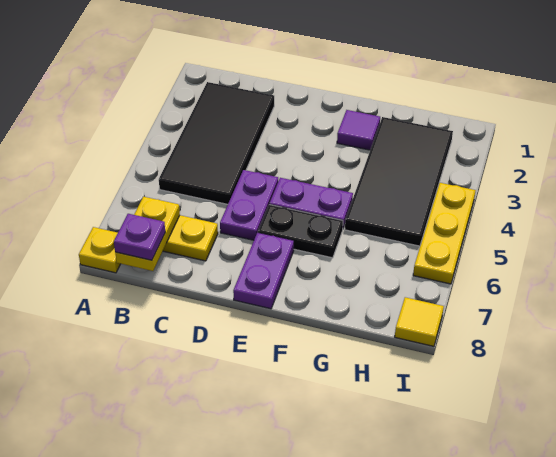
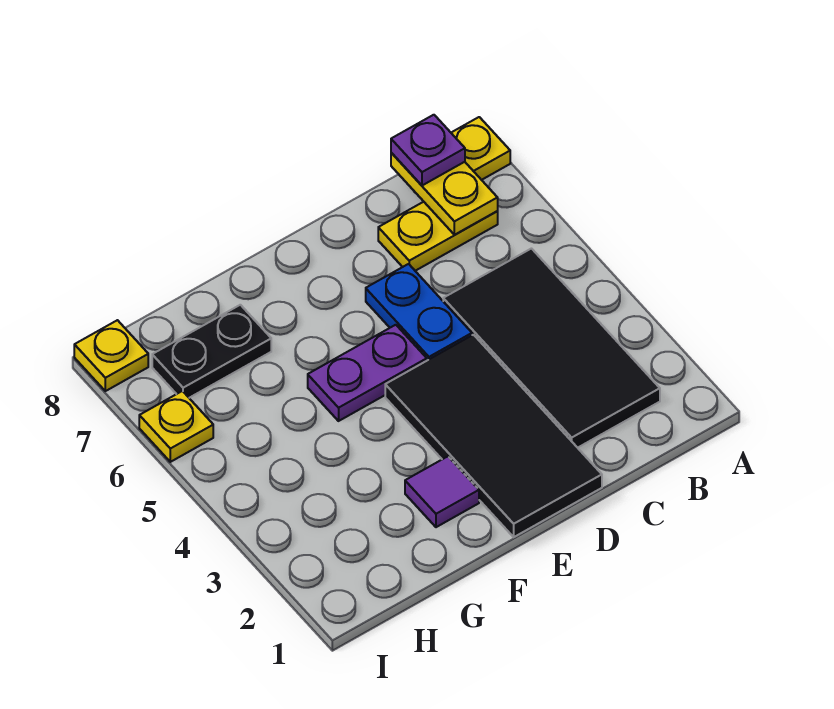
purple plate D5:D6 level 1 -> blue plate D5:D6 level 1
black plate E6:F6 level 1 -> black plate G7:H7 level 1
purple plate E7:E8 level 1 -> none
black tile G2:H5 level 1 -> black tile D1:E4 level 1
yellow plate I4:I6 level 1 -> yellow plate I6 level 1
yellow tile I8 level 1 -> yellow plate I8 level 1

